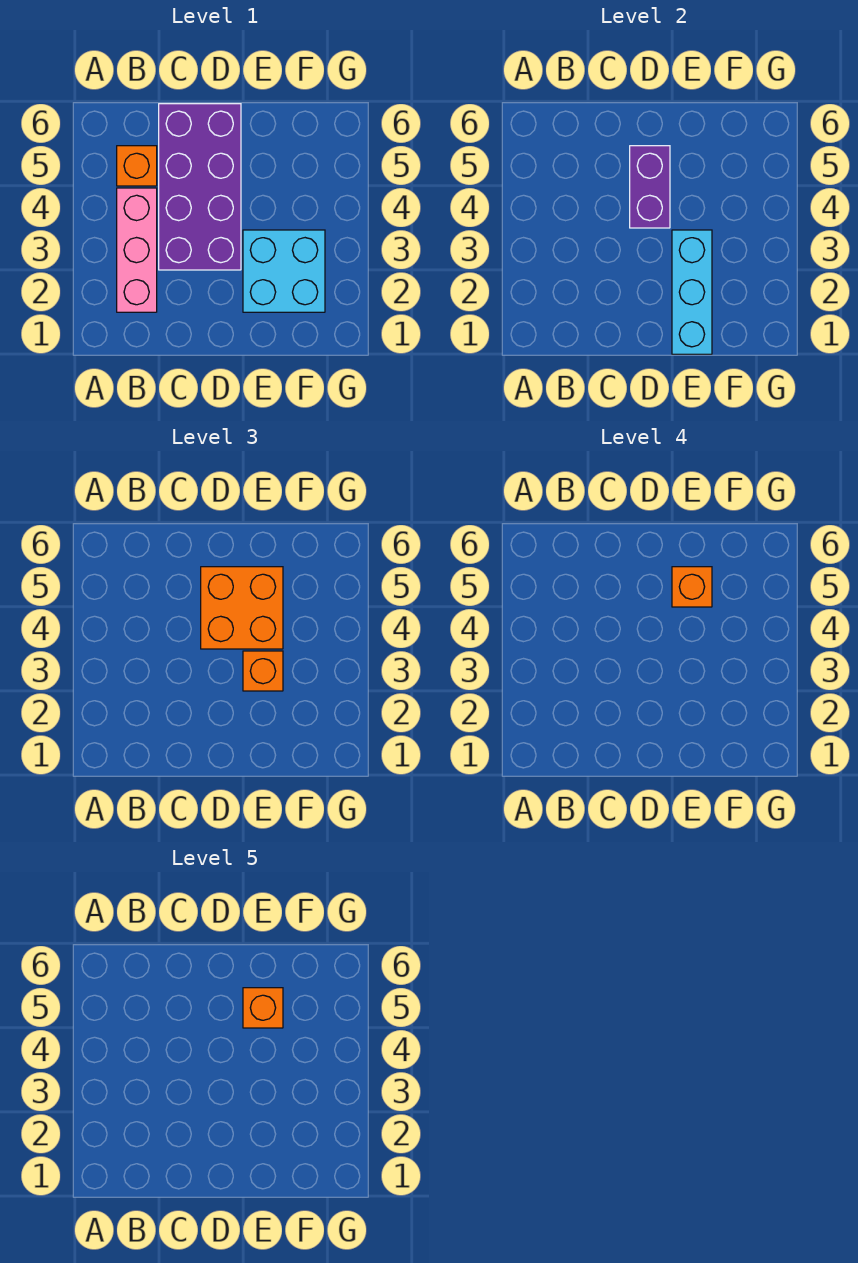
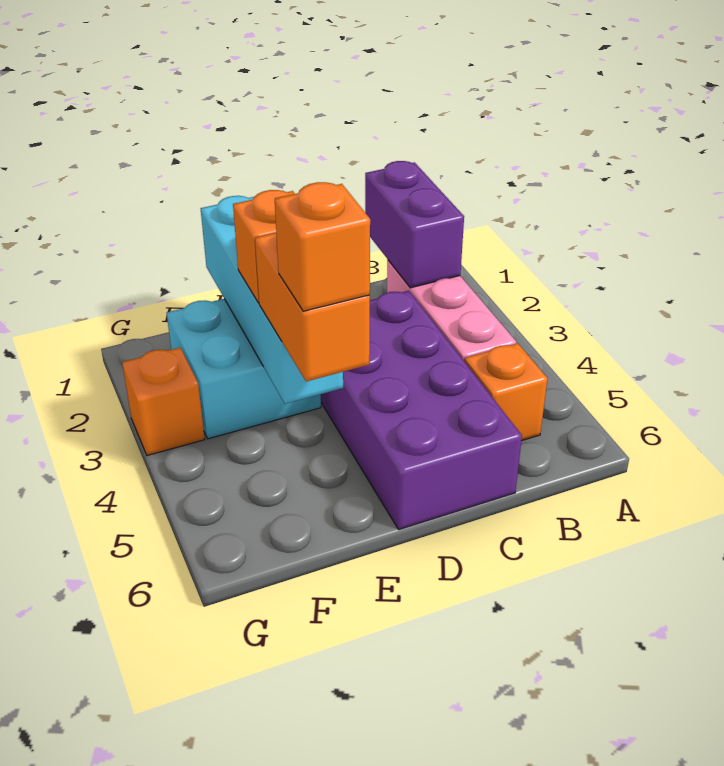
purple brick D4:D5 level 2 -> purple brick B1:B2 level 2
orange brick D4:E5 level 3 -> orange brick E4:E5 level 3
cyan brick E1:E3 level 2 -> cyan brick E1:E4 level 2
orange brick E5 level 5 -> orange brick G3 level 1

